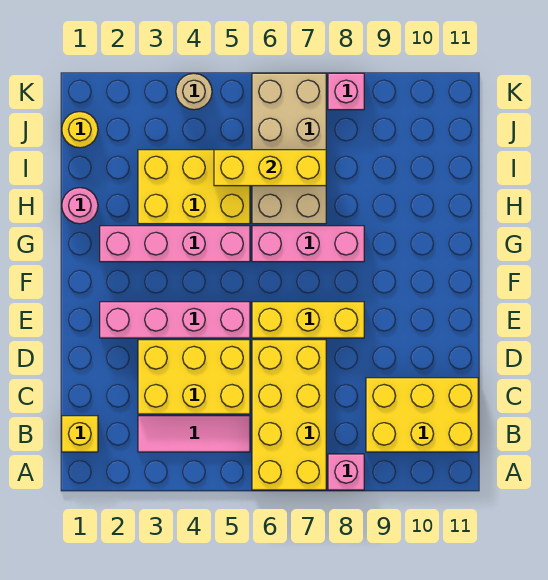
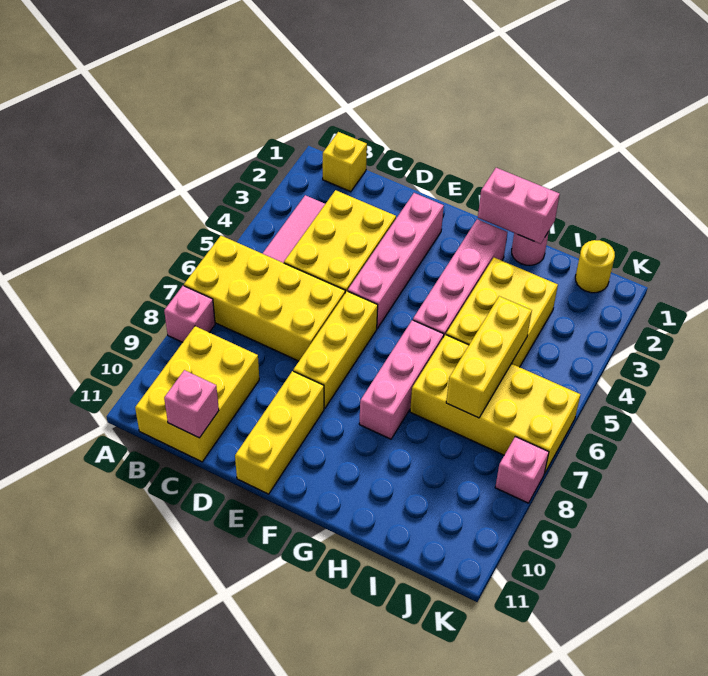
none -> pink brick C11 level 2
none -> yellow brick E9:E11 level 1
none -> pink brick G1:H1 level 2
tan brick H6:K7 level 1 -> yellow brick H6:K7 level 1
tan round brick K4 level 1 -> none

